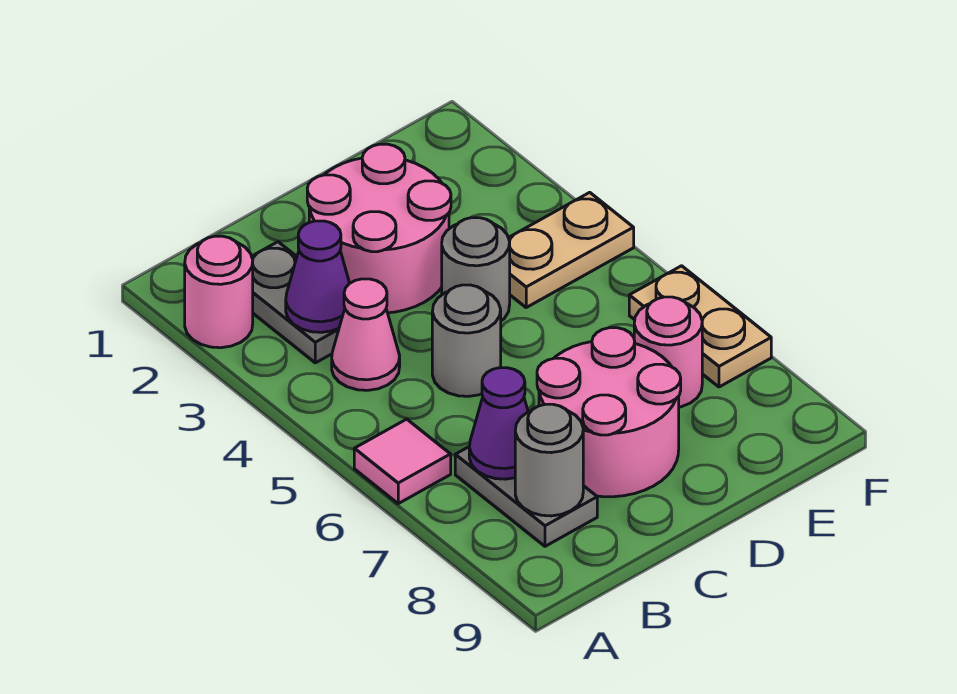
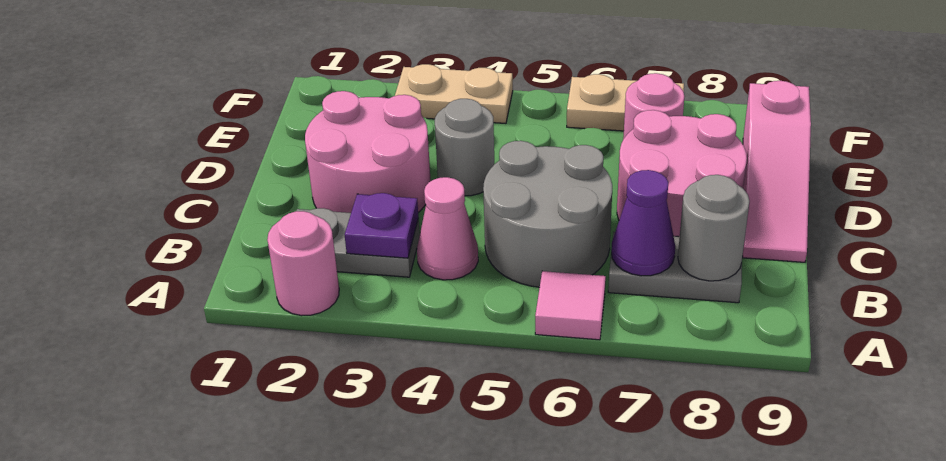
purple cone B3 level 2 -> purple plate B3 level 2
grey round brick C5 level 1 -> grey round brick B5:C6 level 1
none -> pink slope C9:E9 level 1 top E
tan plate E4:F4 level 1 -> tan plate F3:F4 level 1

